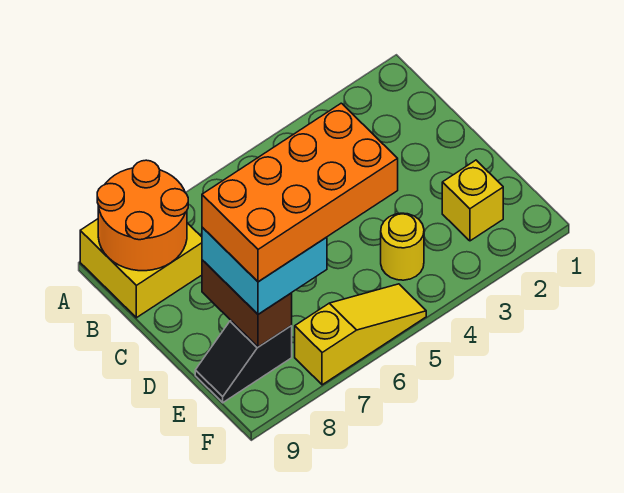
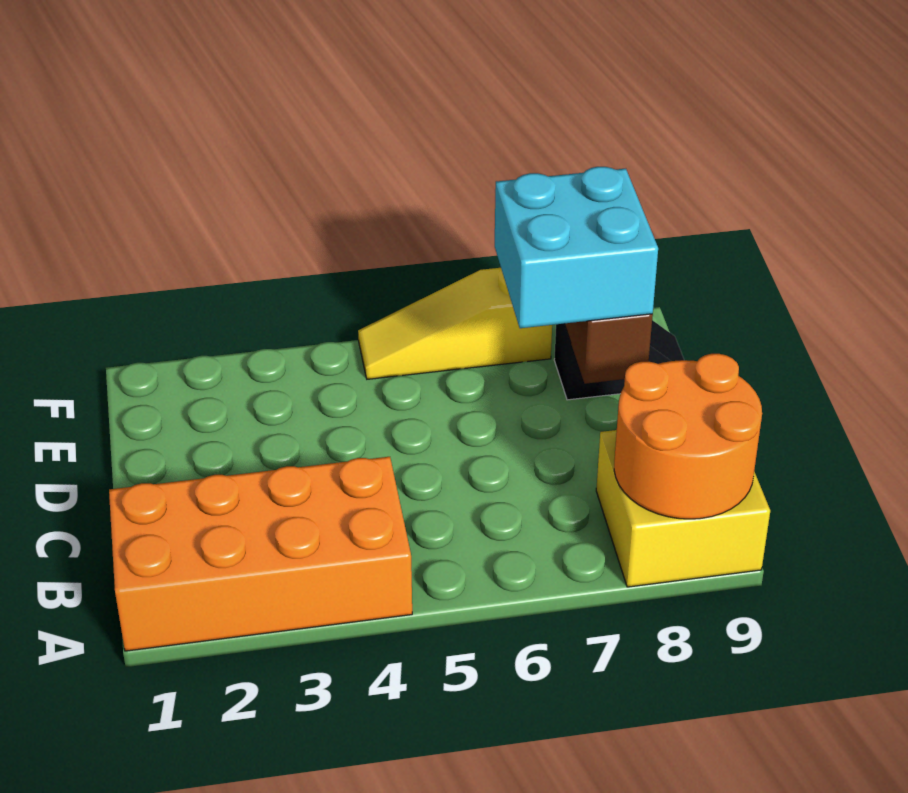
orange brick D5:E8 level 4 -> orange brick A1:B4 level 1
yellow brick E2 level 1 -> none
yellow round brick E4 level 1 -> none

